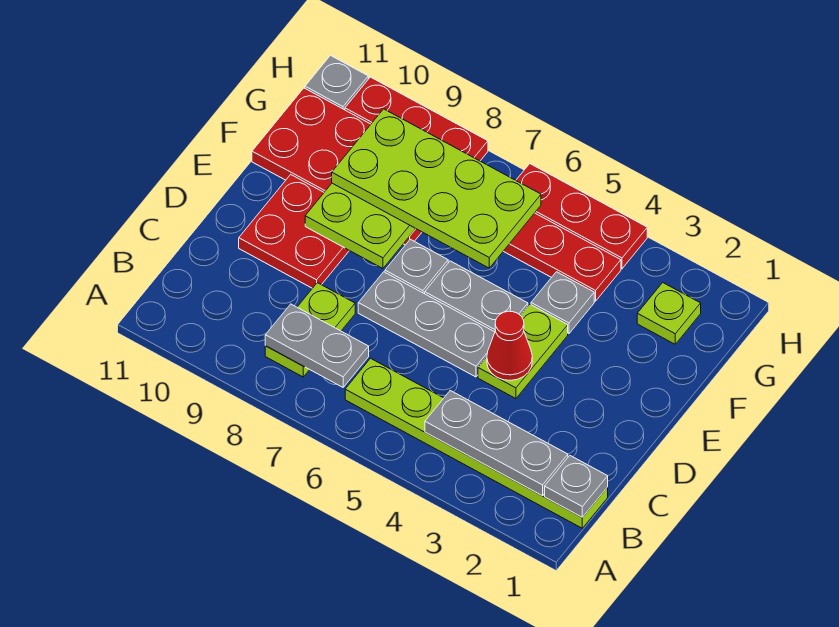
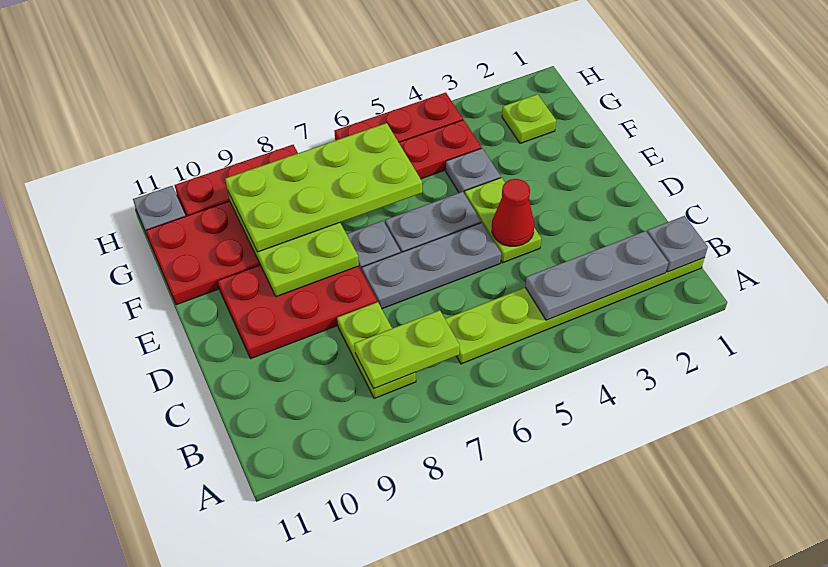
grey plate B7:B8 level 2 -> lime plate B7:B8 level 2
red plate D9:E10 level 1 -> red plate D8:E10 level 1

